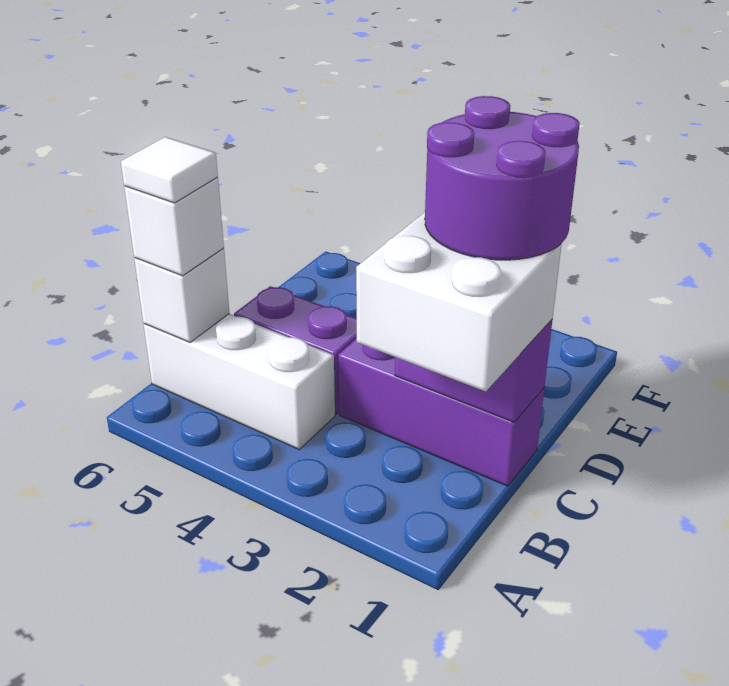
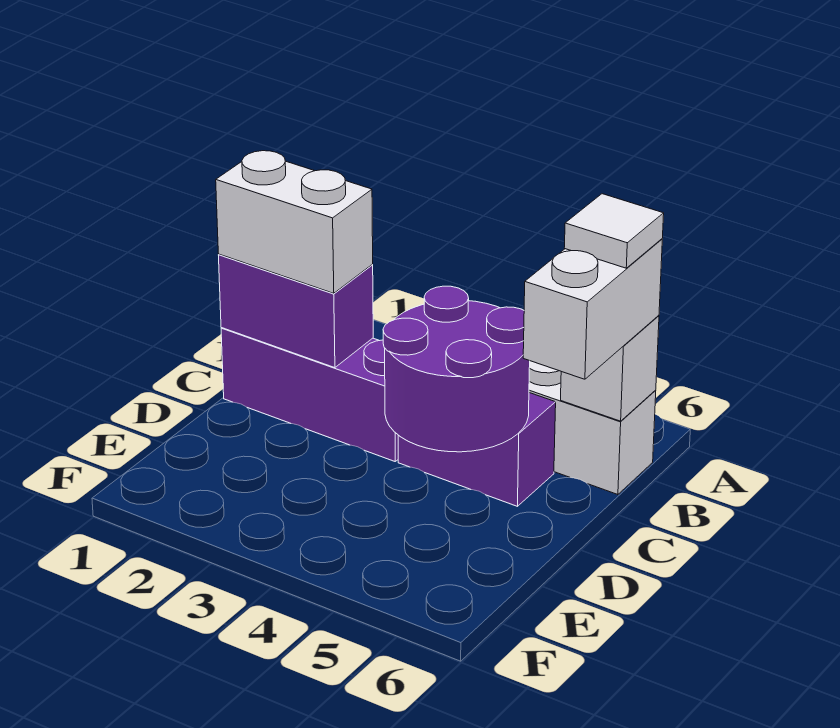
white brick B1:C2 level 3 -> white brick C1:C2 level 3
white brick B6 level 3 -> white brick B6:C6 level 3
purple round brick C1:D2 level 4 -> purple round brick C4:D5 level 2

